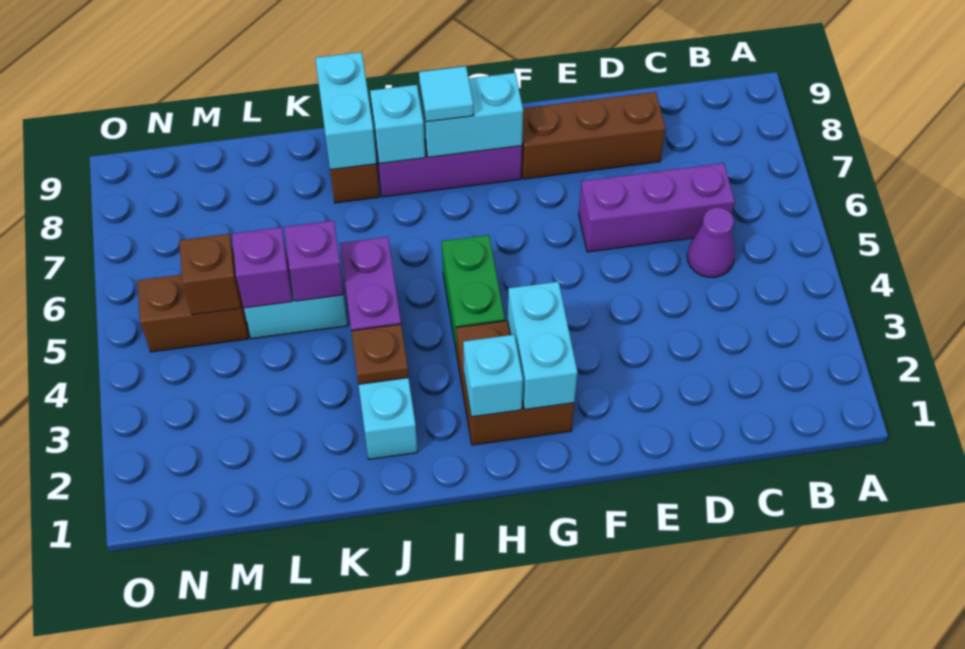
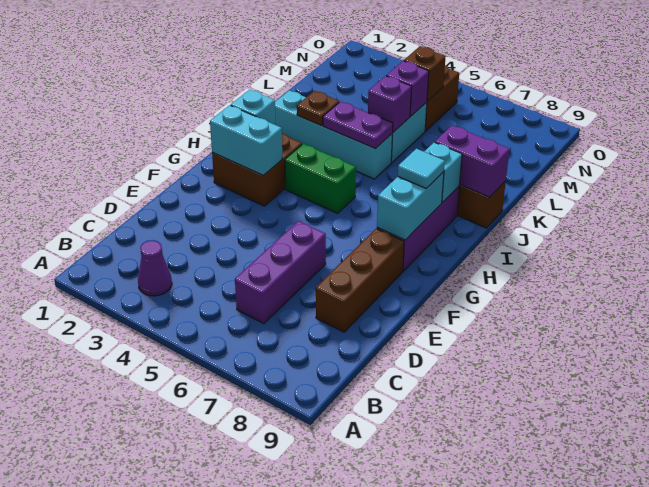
purple cone C5 level 1 -> purple cone B3 level 1
cyan brick J8:J9 level 2 -> purple brick J8:J9 level 2

